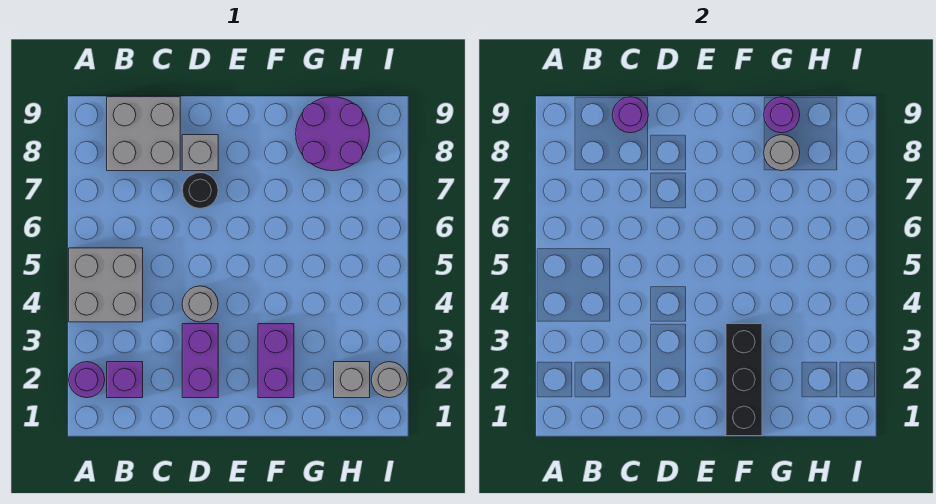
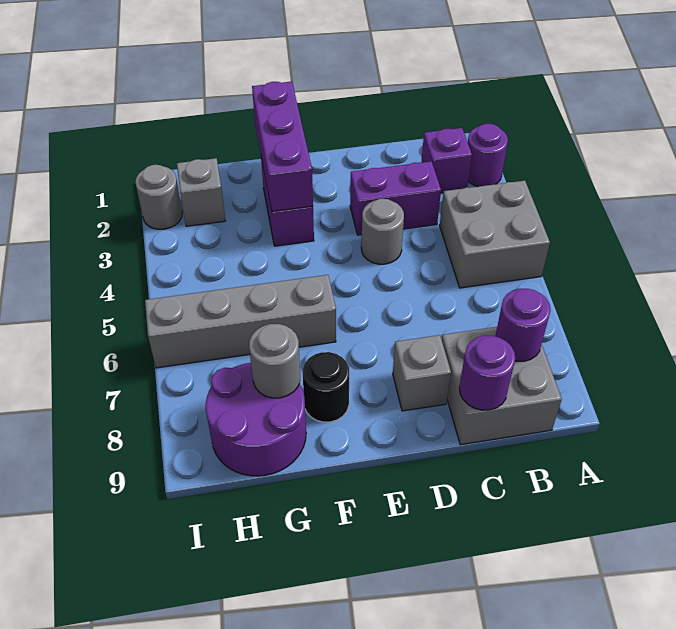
purple brick D2:D3 level 1 -> purple brick C3:D3 level 1
black round brick D7 level 1 -> black round brick F8 level 1
black brick F1:F3 level 2 -> purple brick F1:F3 level 2
none -> grey brick F6:I6 level 1
purple round brick G9 level 2 -> purple round brick B8 level 2

